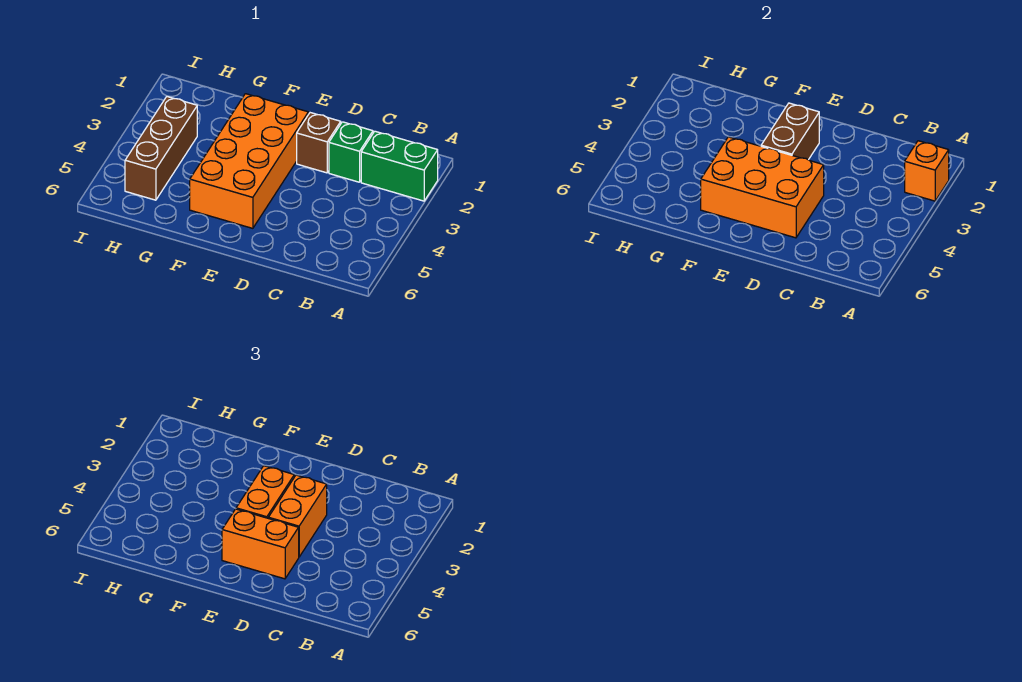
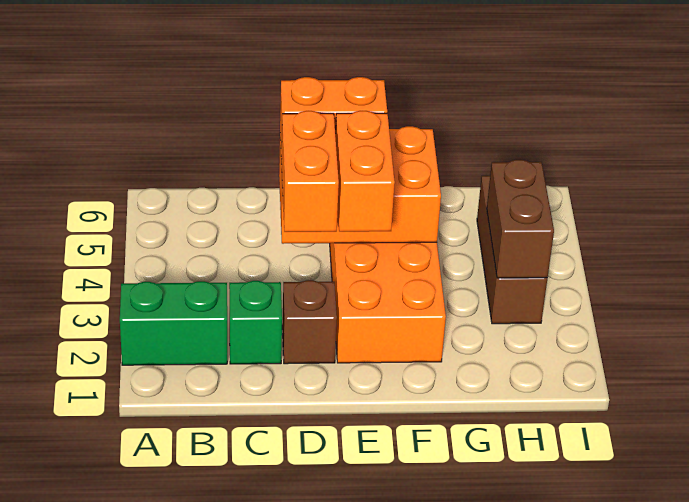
orange brick A2 level 2 -> none
brown brick E2:E3 level 2 -> brown brick H3:H4 level 2

